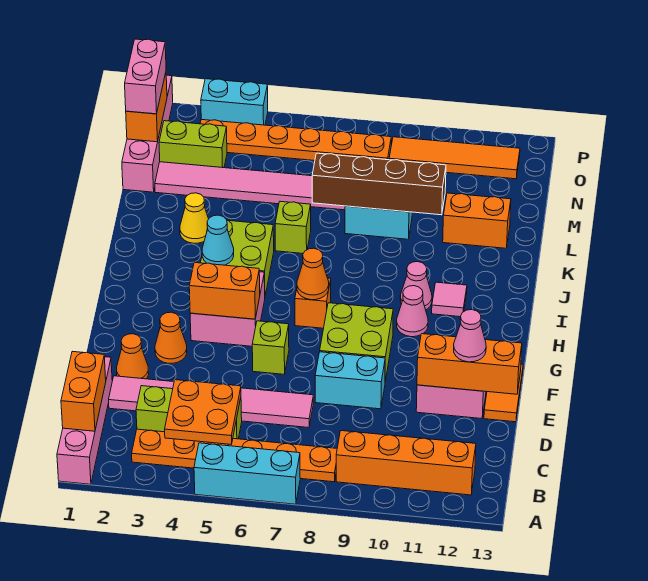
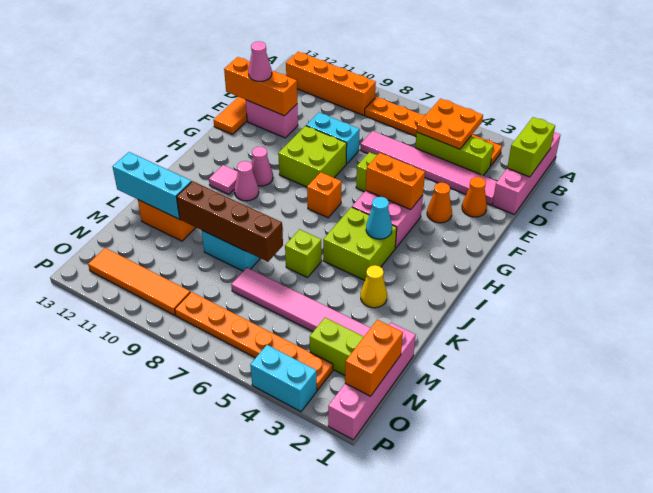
cyan brick A5:A7 level 1 -> cyan brick L11:L13 level 2
orange brick B1:C1 level 2 -> lime brick B1:C1 level 2
orange cone H7 level 2 -> none
pink brick N1:O1 level 3 -> none

